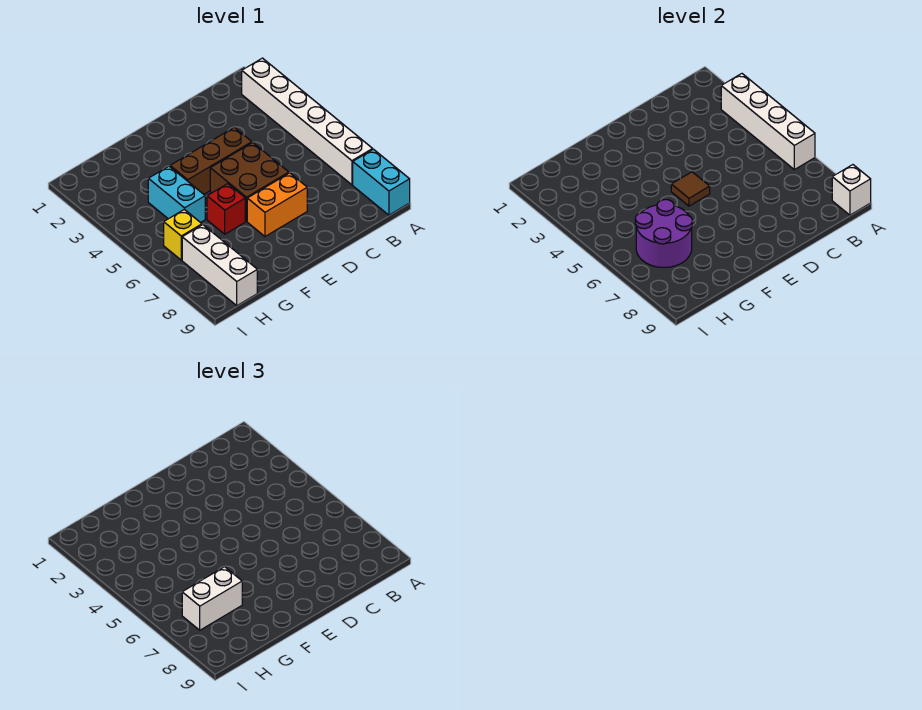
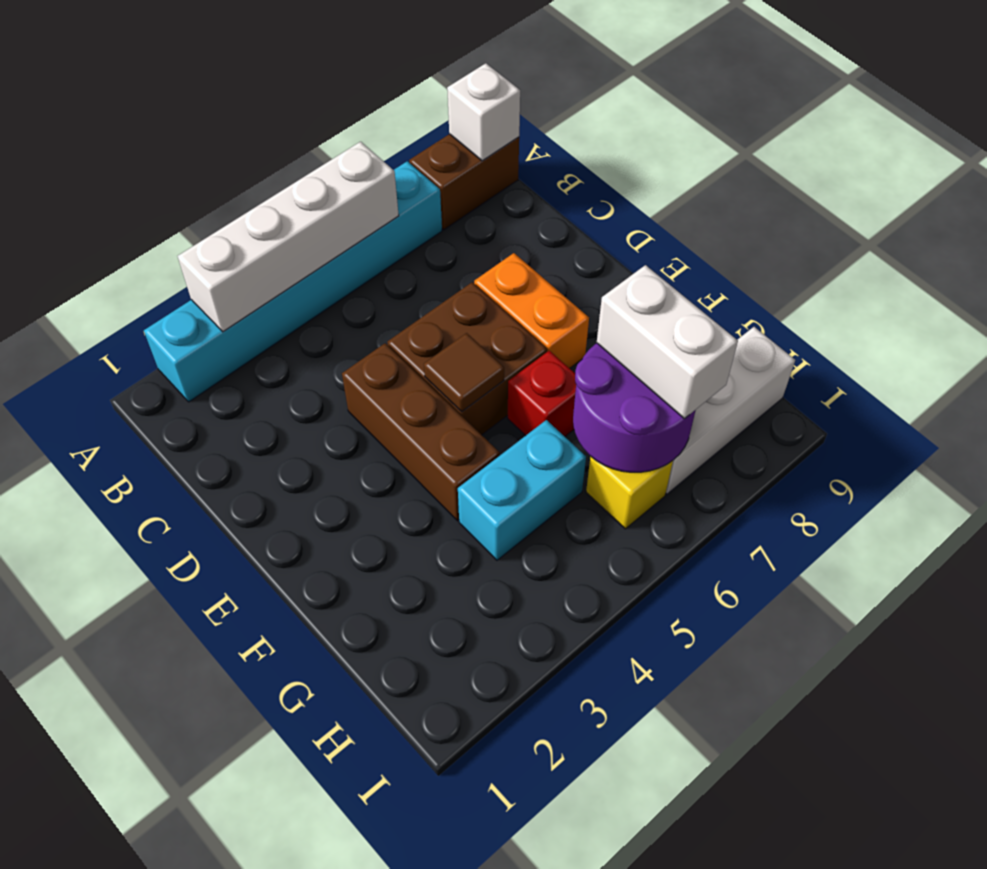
white brick A2:A7 level 1 -> cyan brick A2:A7 level 1
cyan brick A8:A9 level 1 -> brown brick A8:A9 level 1

